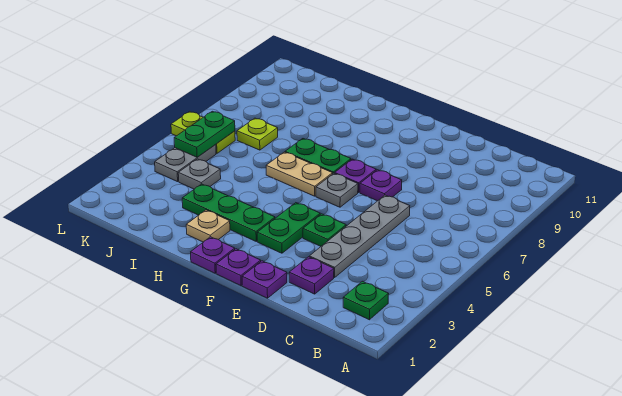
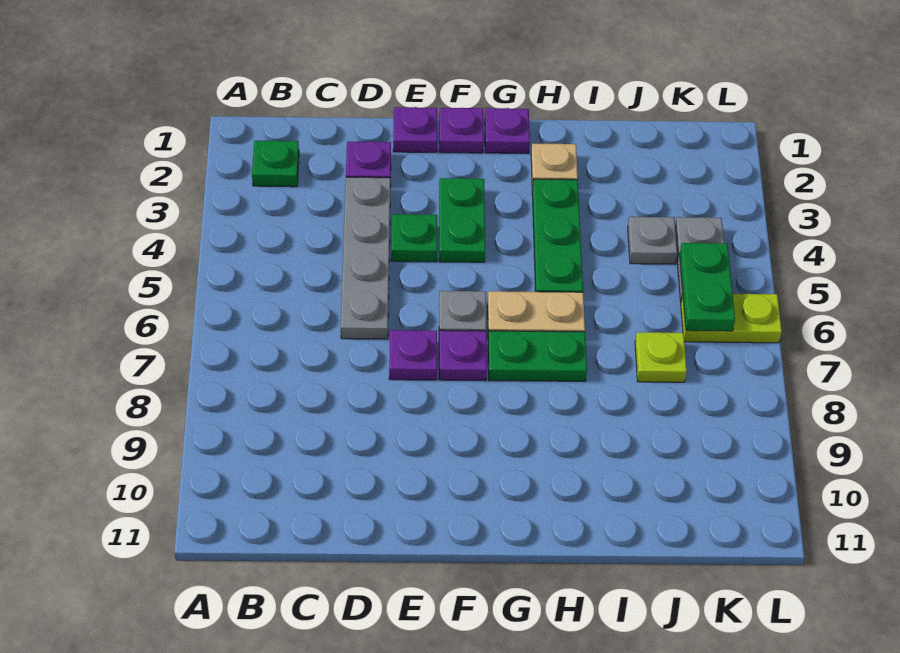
green plate G3:I3 level 1 -> green plate H3:H5 level 1

